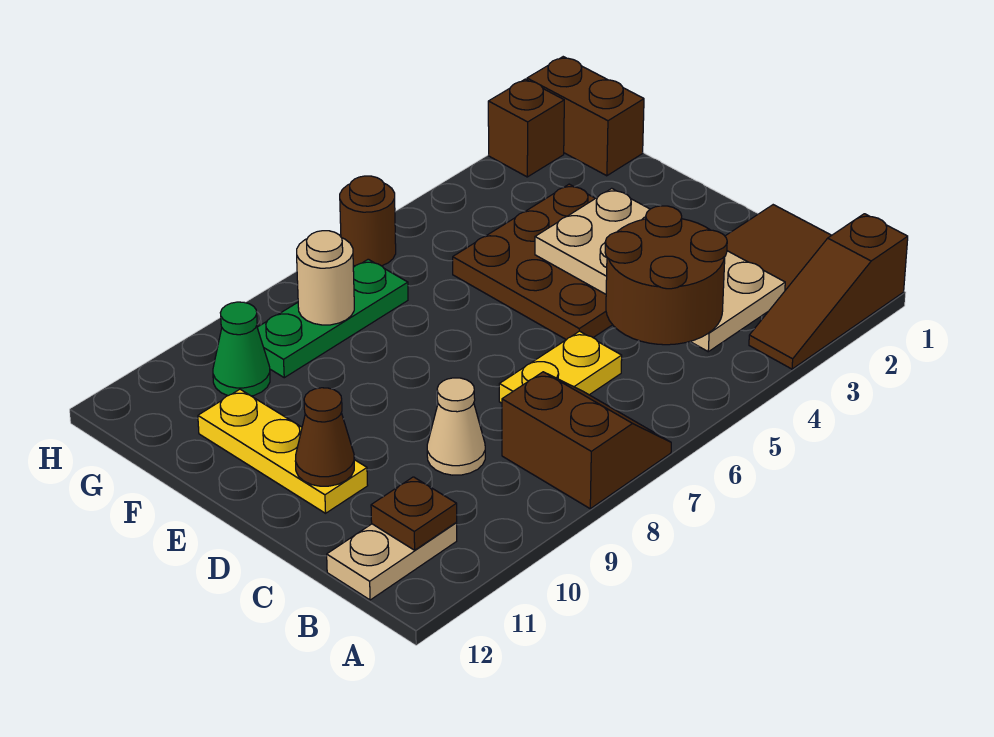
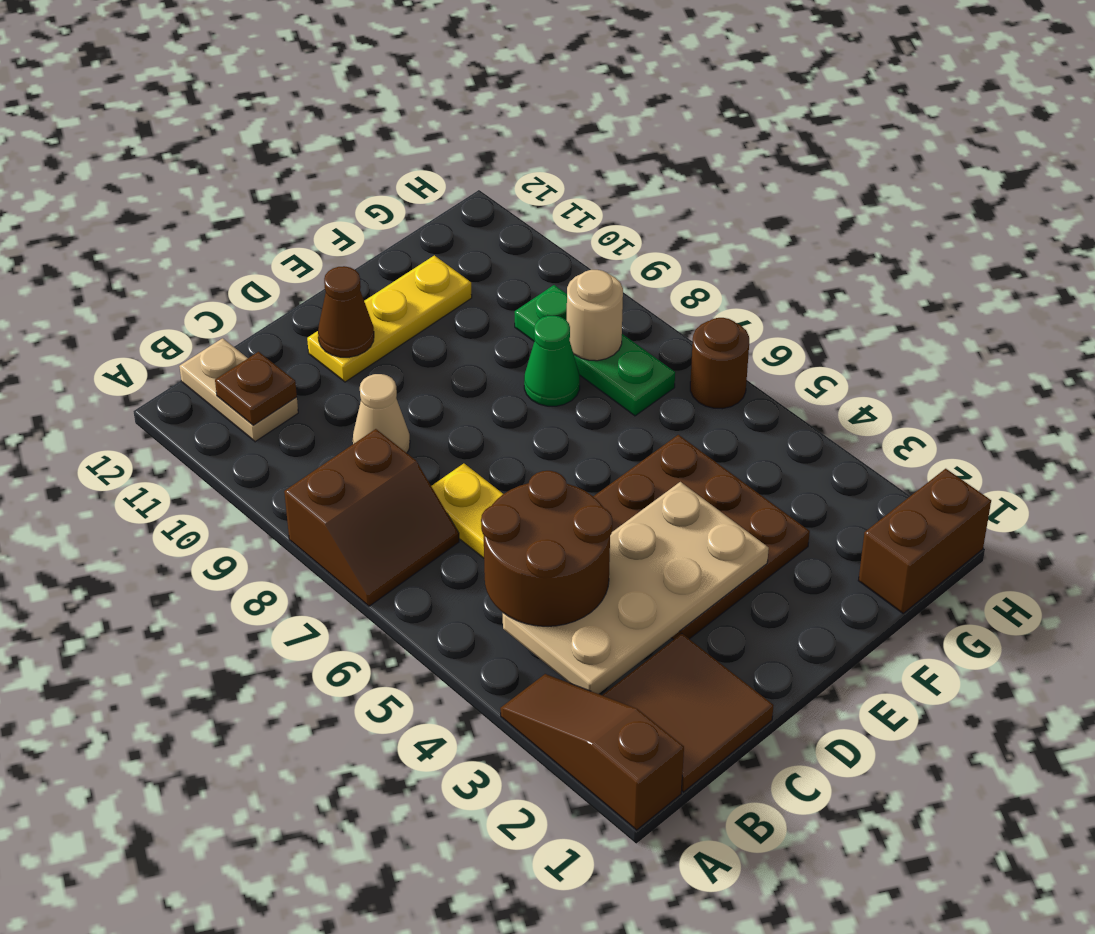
green cone G10 level 1 -> green cone F8 level 1
brown brick H2 level 1 -> none

